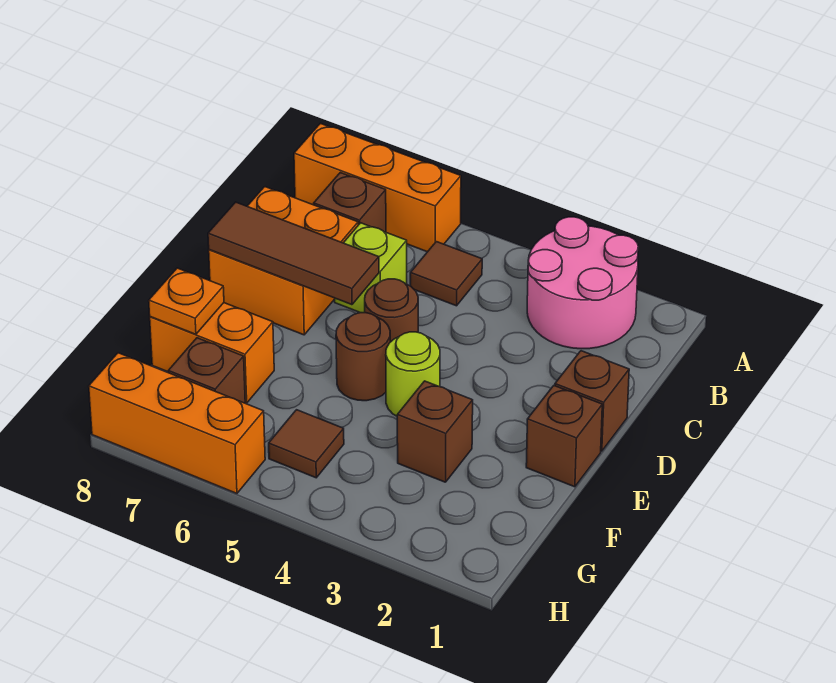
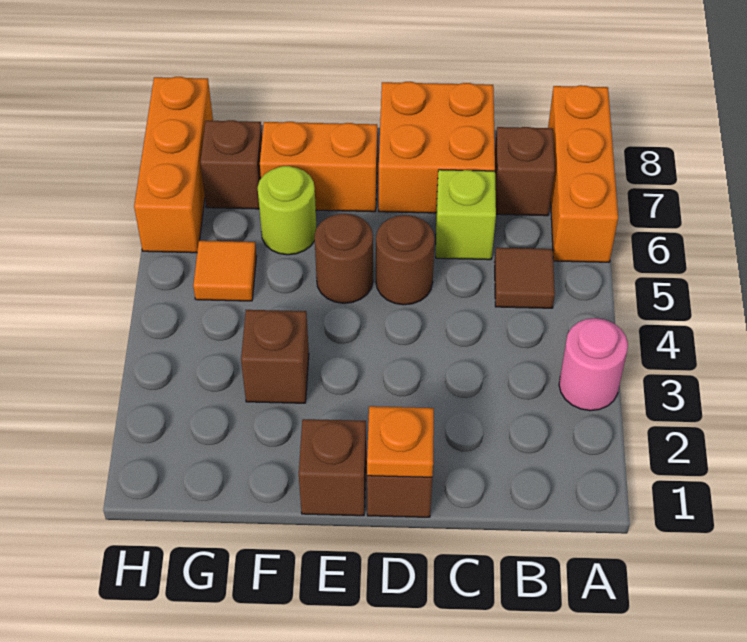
pink round brick A2:B3 level 1 -> pink round brick A3 level 1
brown tile D6:D8 level 2 -> none
lime round brick E4 level 1 -> lime round brick F6 level 1
orange brick F7:F8 level 1 -> orange brick E7:F7 level 1
orange plate F8 level 2 -> orange plate D1 level 2
brown tile G5 level 1 -> orange tile G5 level 1

